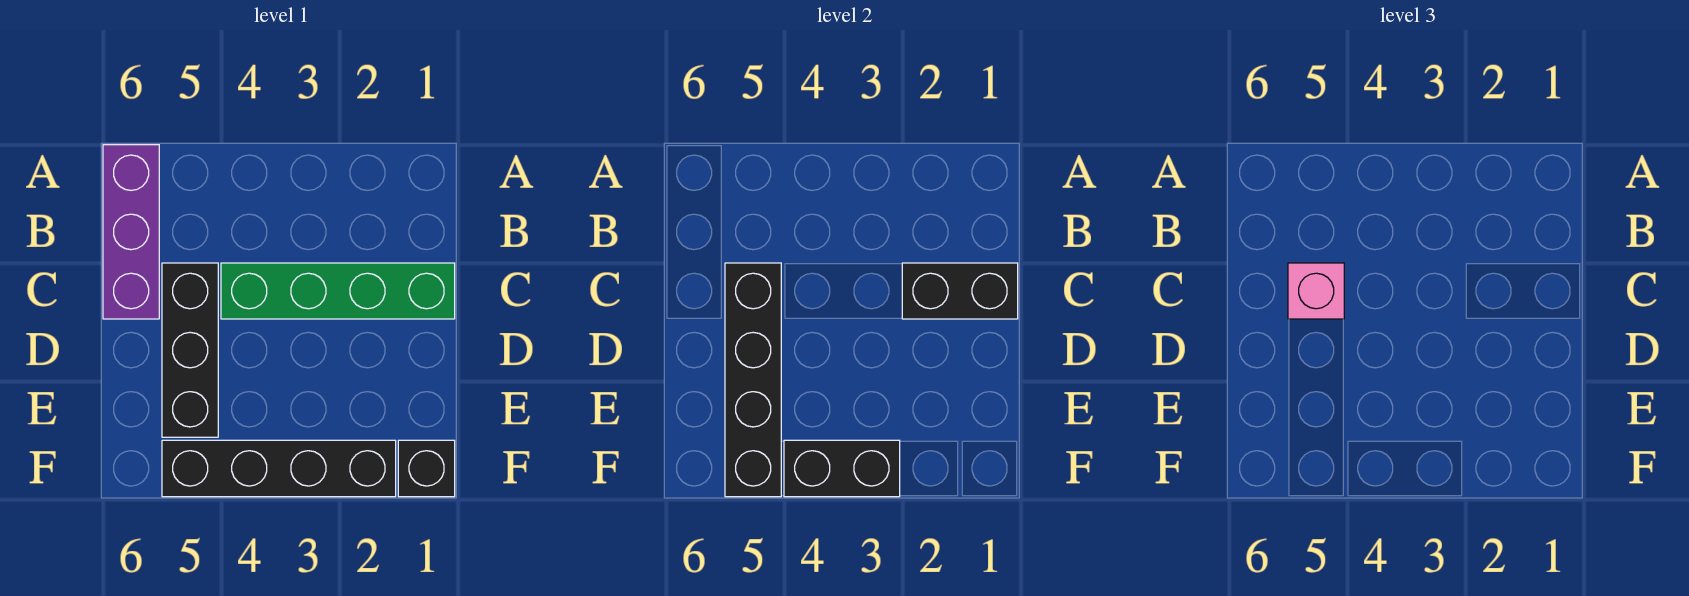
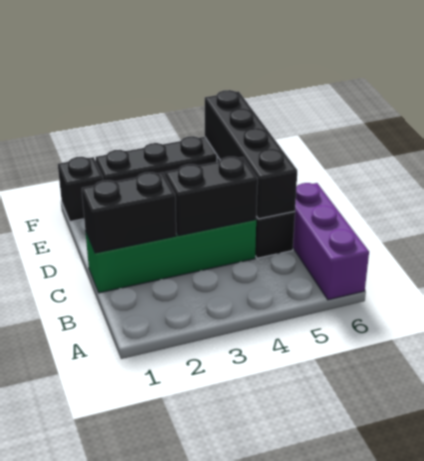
pink brick C5 level 3 -> none
black brick F3:F4 level 2 -> black brick C3:C4 level 2

